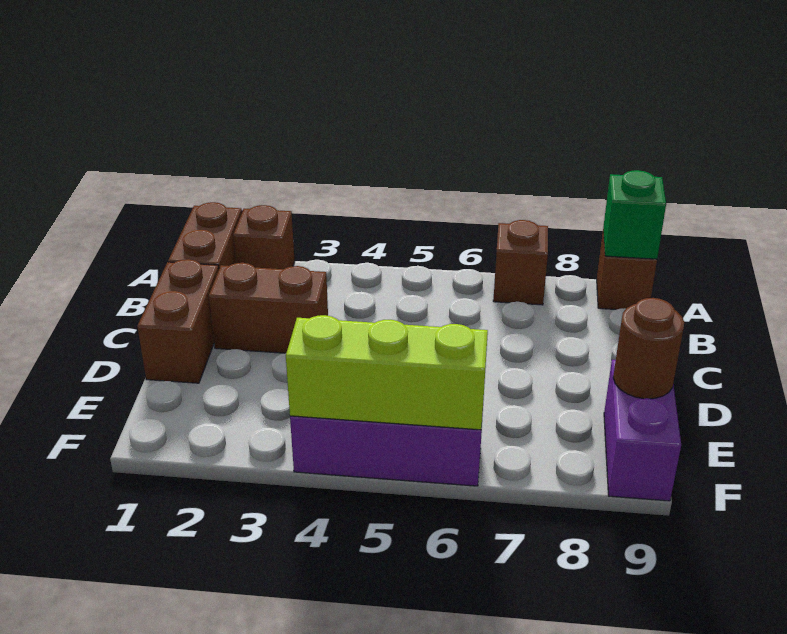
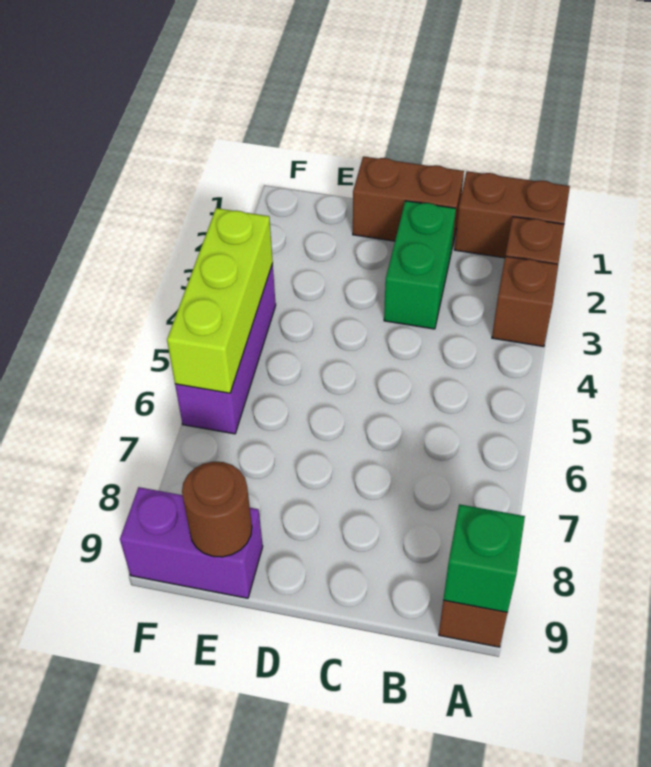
brown brick A7 level 1 -> brown brick A3 level 1
brown brick C2:C3 level 1 -> green brick C2:C3 level 1

